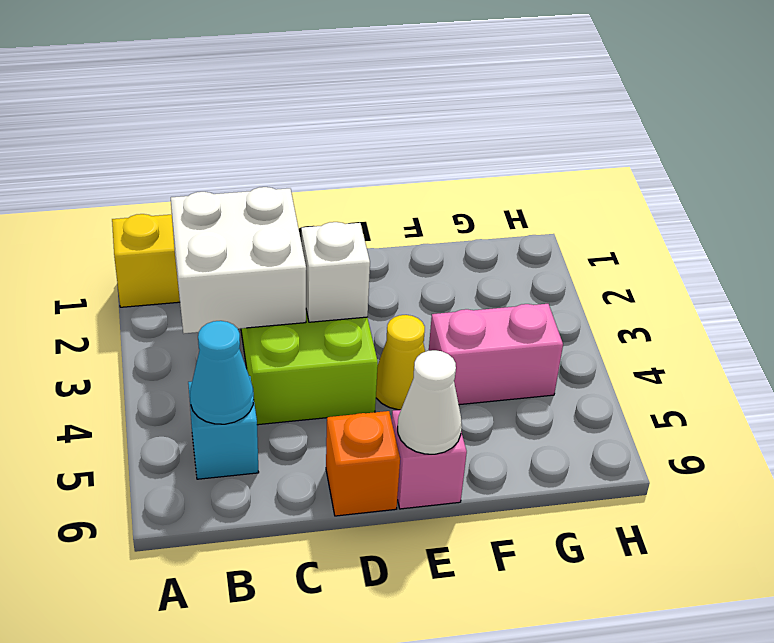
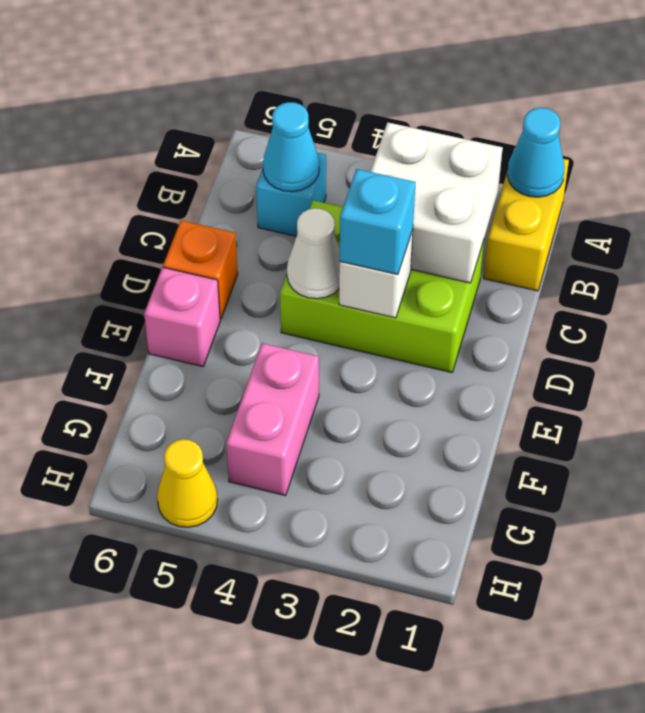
none -> cyan cone A1 level 2
none -> cyan brick D3 level 3
yellow cone E4 level 1 -> yellow cone H5 level 1
white cone E6 level 2 -> white cone D4 level 2

